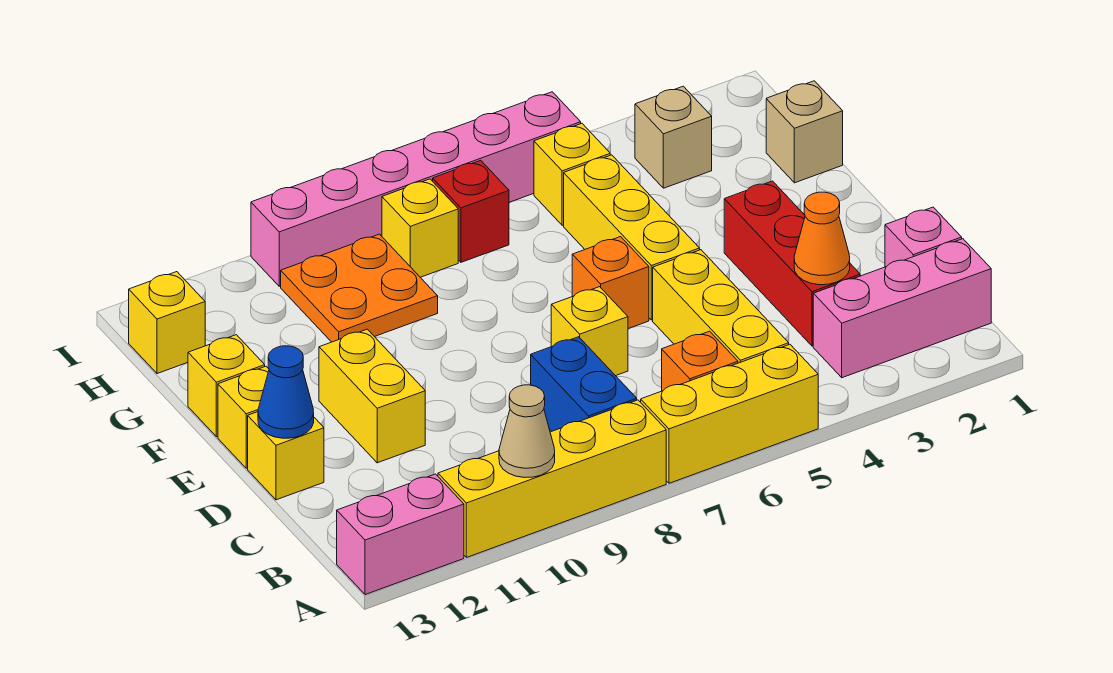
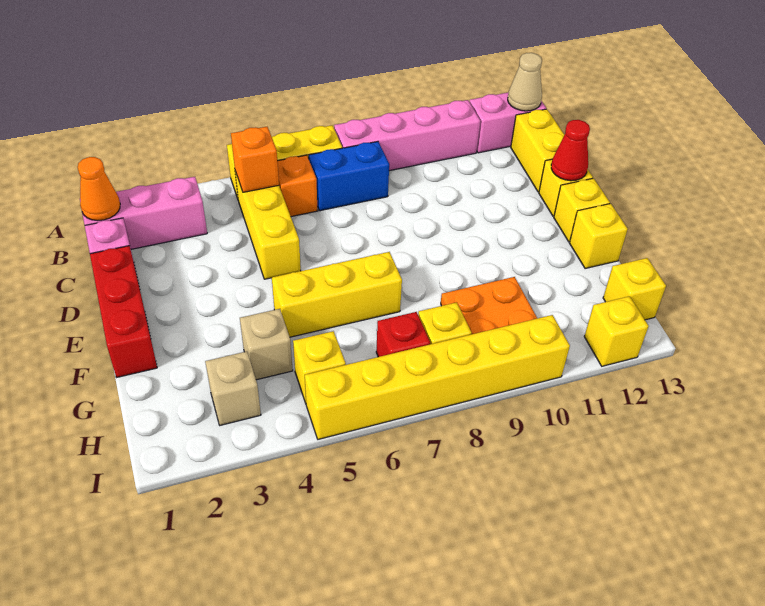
yellow brick A8:A11 level 1 -> pink brick A8:A11 level 1
tan cone A10 level 2 -> tan cone A13 level 2
blue brick B8:C8 level 1 -> blue brick B7:B8 level 1
red brick C3:E3 level 1 -> red brick D1:F1 level 1
orange cone C3 level 2 -> orange cone B1 level 2
yellow brick D7 level 1 -> yellow brick I12 level 1
yellow brick D11:E11 level 1 -> yellow brick B13:C13 level 1
blue cone D13 level 2 -> red cone D13 level 2
yellow brick E5:G5 level 1 -> yellow brick F5:F7 level 1
orange brick E6 level 1 -> orange brick B5 level 2
tan brick G1 level 1 -> tan brick G4 level 1
pink brick I5:I10 level 1 -> yellow brick I5:I10 level 1

